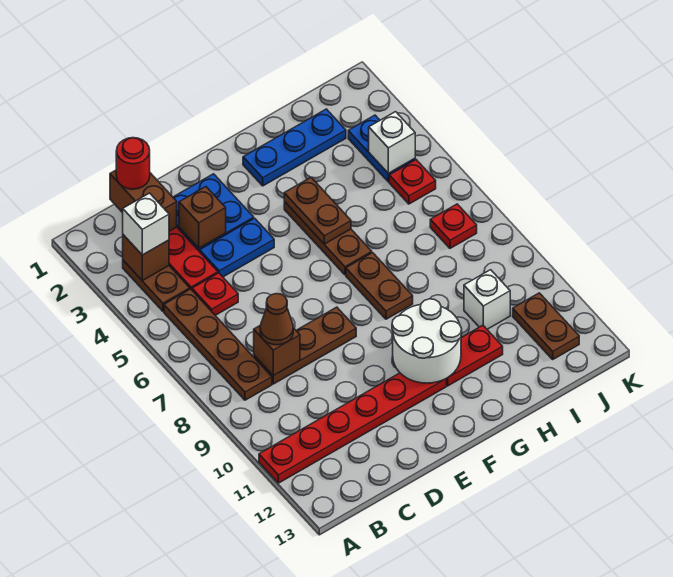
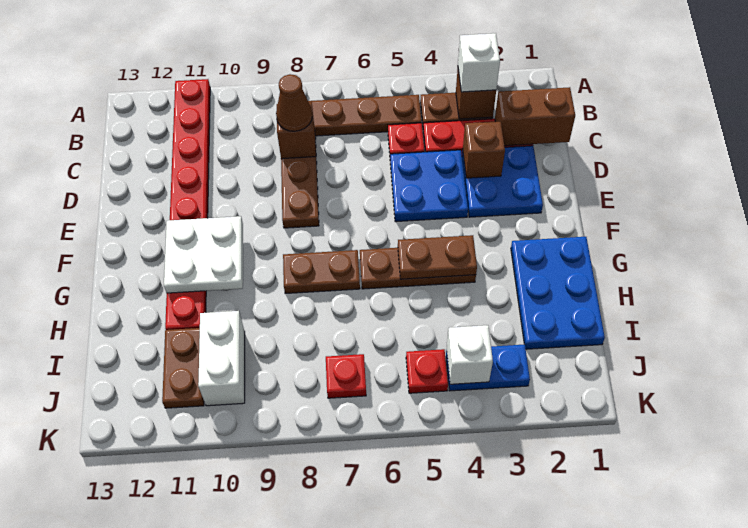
red round brick C1 level 3 -> none
blue plate D4:E4 level 1 -> blue plate D4:E5 level 1
white round brick F10:G11 level 2 -> white plate F10:G11 level 2
blue plate G2:I2 level 1 -> blue plate G1:I2 level 1
white brick I10 level 1 -> white brick I10:J10 level 1
brown plate J11:J12 level 1 -> brown plate I11:J11 level 1

